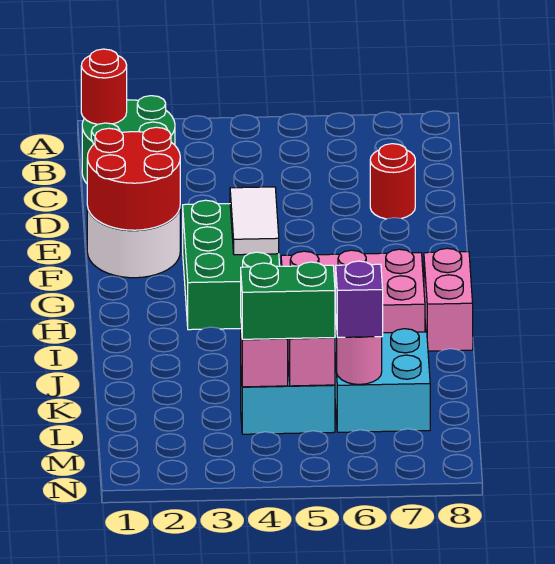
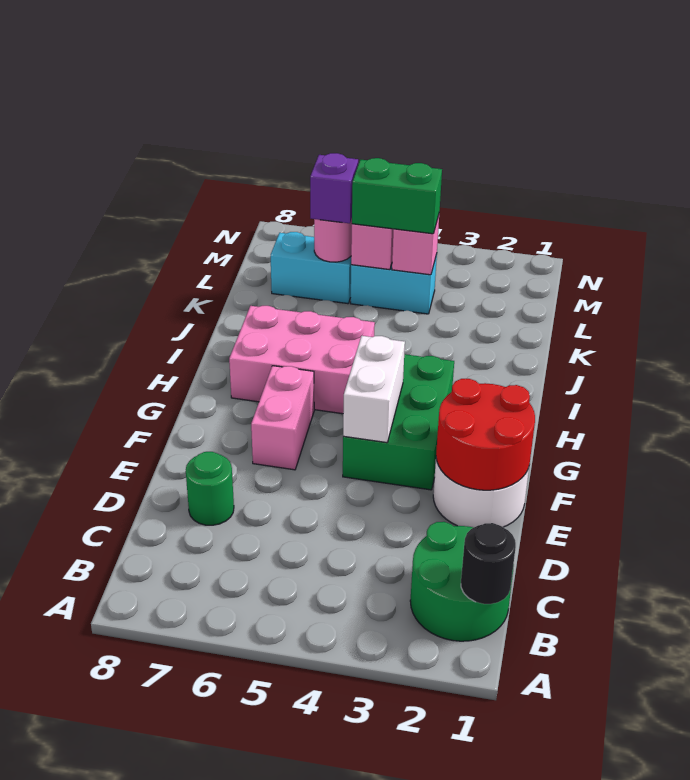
red round brick B1 level 2 -> black round brick B1 level 2
red round brick D7 level 1 -> green round brick D7 level 1
white tile F4:G4 level 2 -> white brick F4:G4 level 2
pink brick H8:I8 level 1 -> pink brick F6:G6 level 1
cyan brick K6:L7 level 1 -> cyan brick L6:L7 level 1

